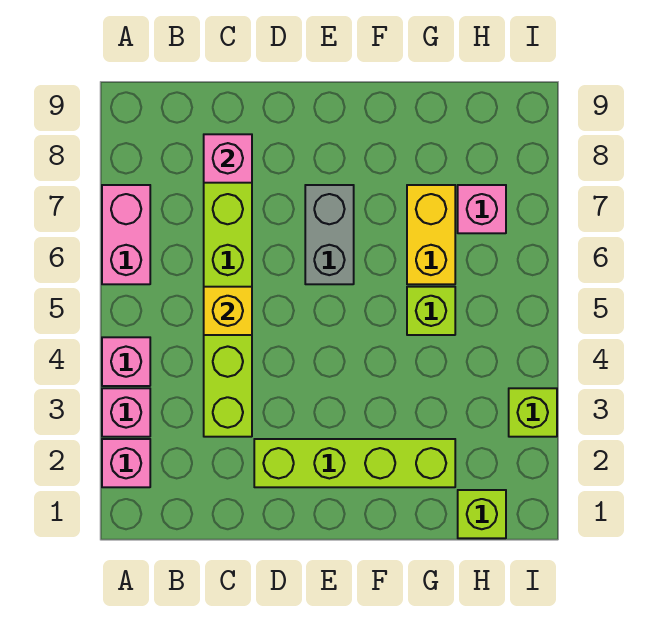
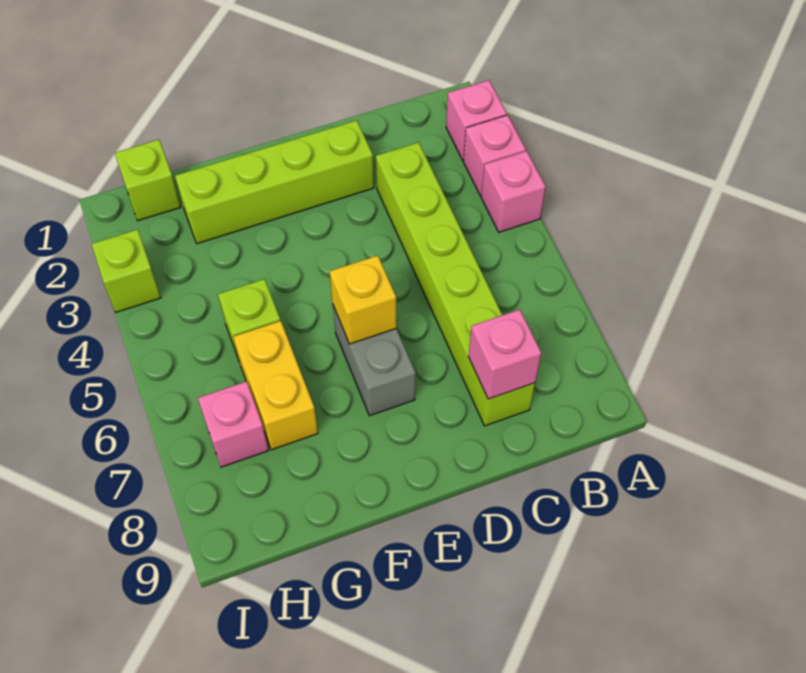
pink brick A6:A7 level 1 -> none
yellow brick C5 level 2 -> yellow brick E6 level 2

